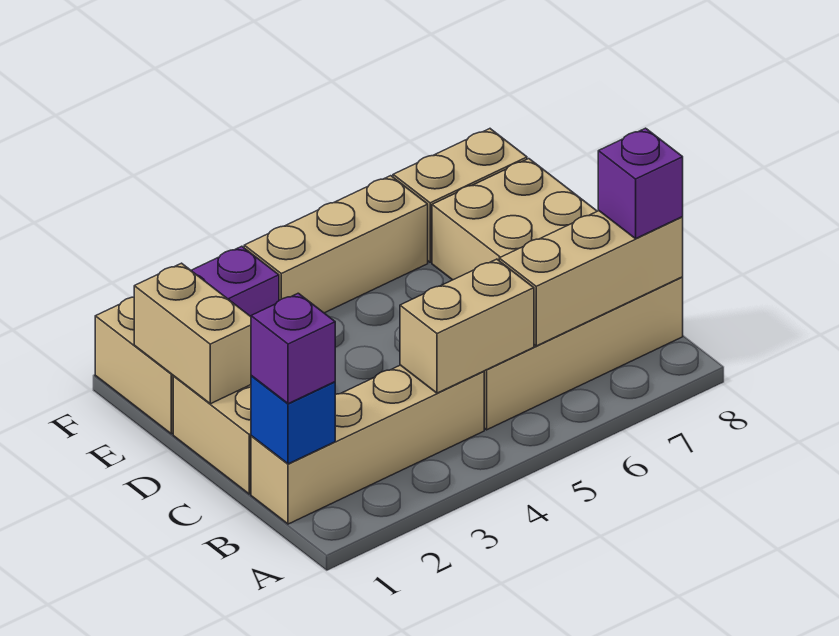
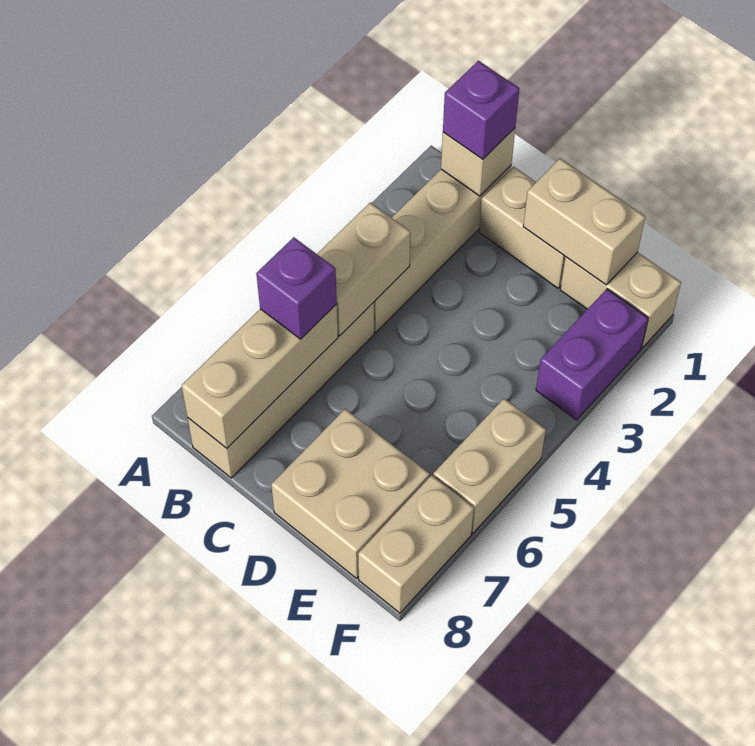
blue brick B1 level 2 -> tan brick B1 level 2
purple brick B8 level 3 -> purple brick B6 level 3
tan brick F4:F6 level 1 -> tan brick F5:F6 level 1

